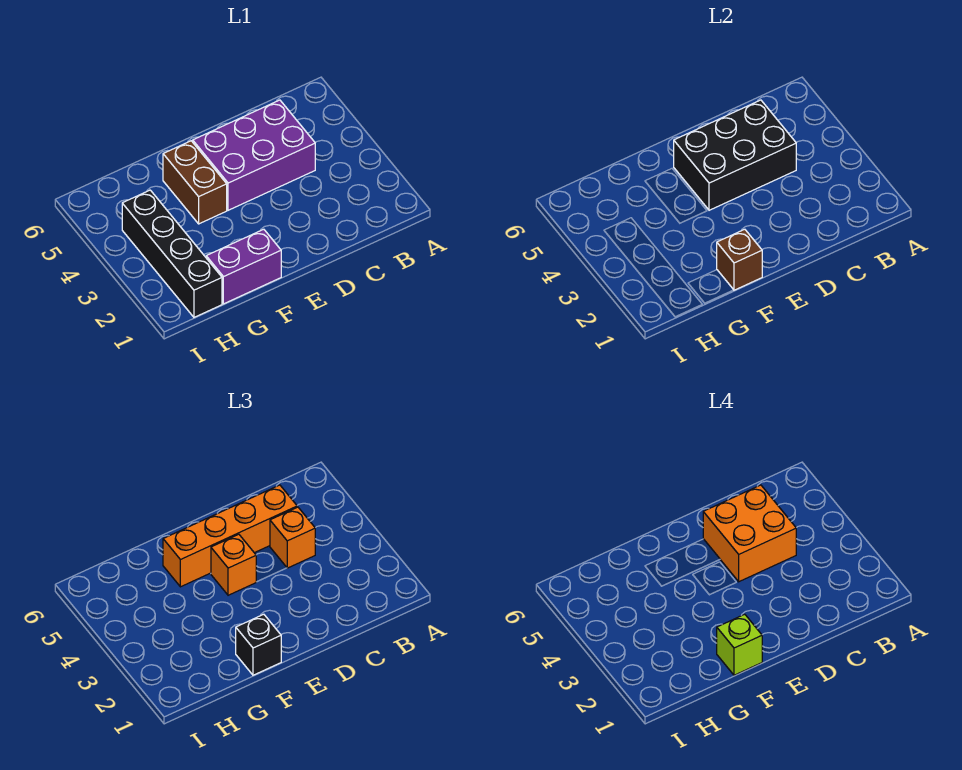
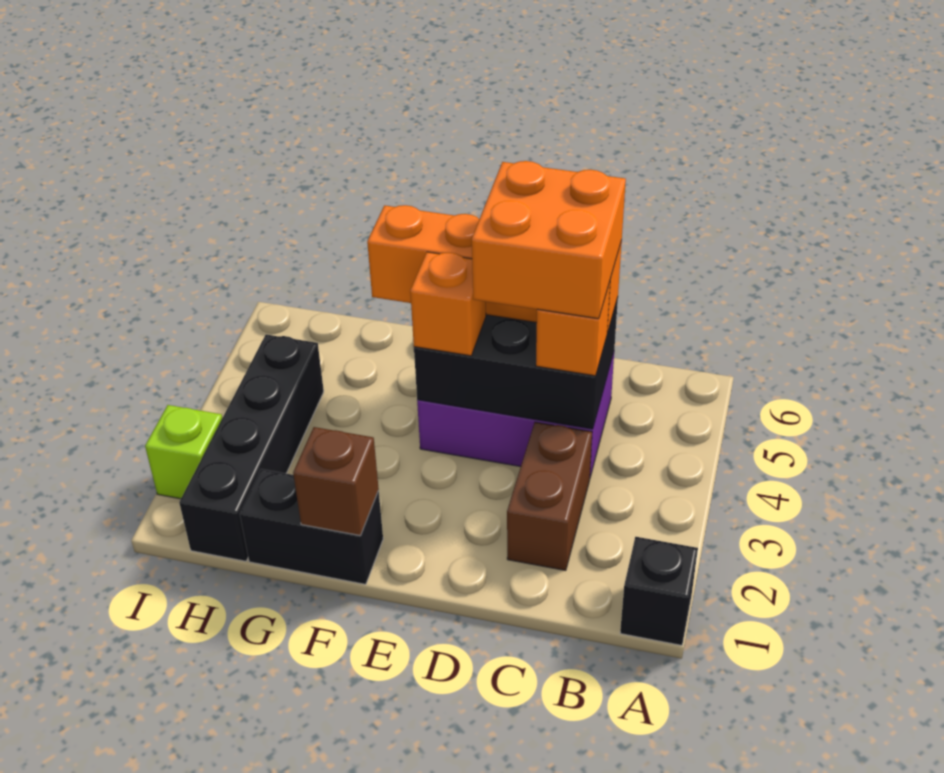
purple brick F1:G1 level 1 -> black brick F1:G1 level 1
black brick F1 level 3 -> black brick A1 level 1
lime brick F1 level 4 -> lime brick I2 level 1
brown brick F4:F5 level 1 -> brown brick C2:C3 level 1

